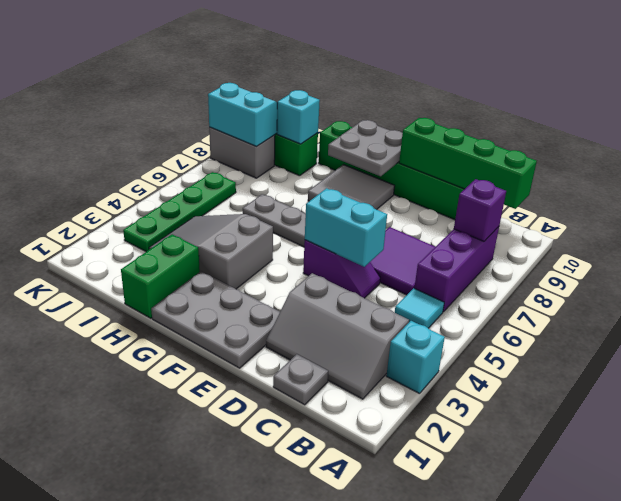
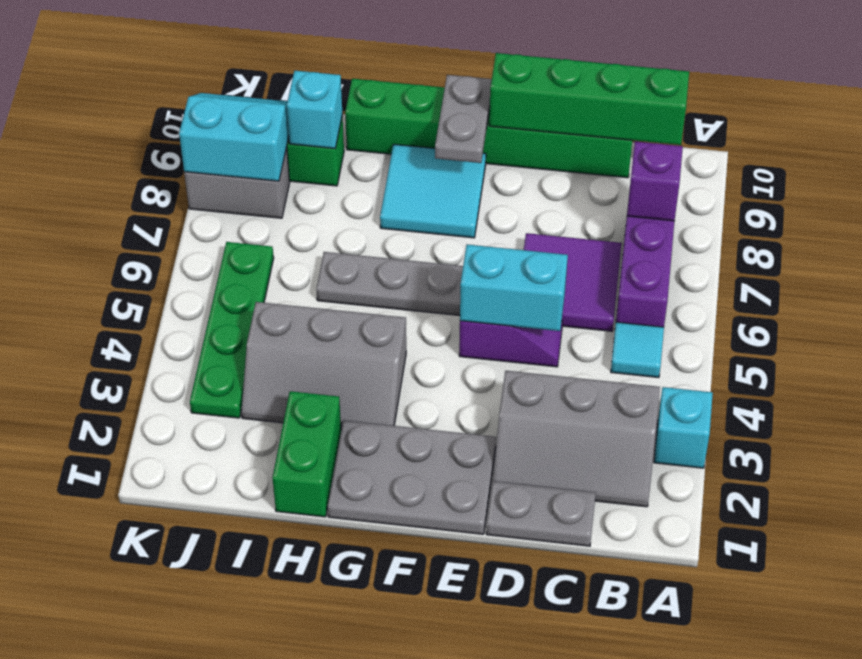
grey plate C1 level 1 -> grey plate C1:D1 level 1
grey tile F8:G9 level 1 -> cyan tile F8:G9 level 1
grey plate F9:G10 level 2 -> grey plate F9:F10 level 2
grey slope G3:I4 level 1 top G -> grey slope G3:I4 level 1 top 4

